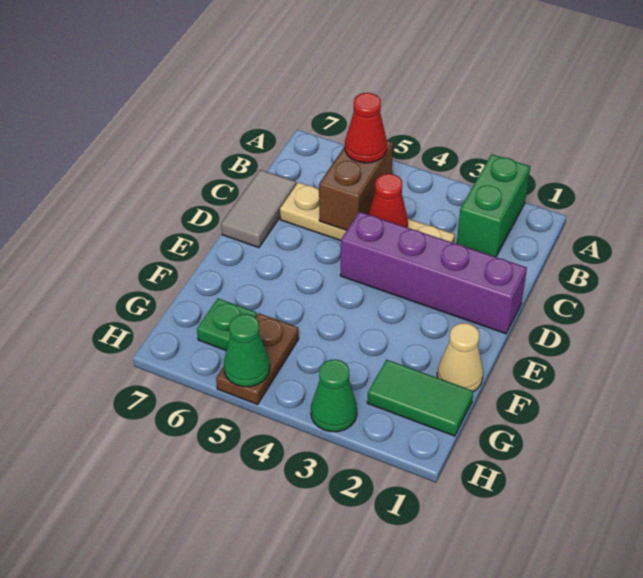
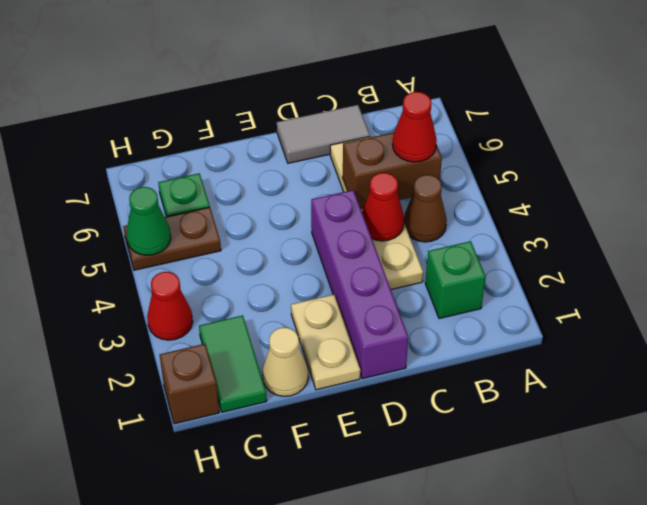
green brick A2:B2 level 1 -> green brick B2 level 1
none -> brown cone B4 level 1
none -> tan plate E1:E2 level 1
none -> brown brick H1 level 1
green cone H3 level 1 -> red cone H3 level 1

